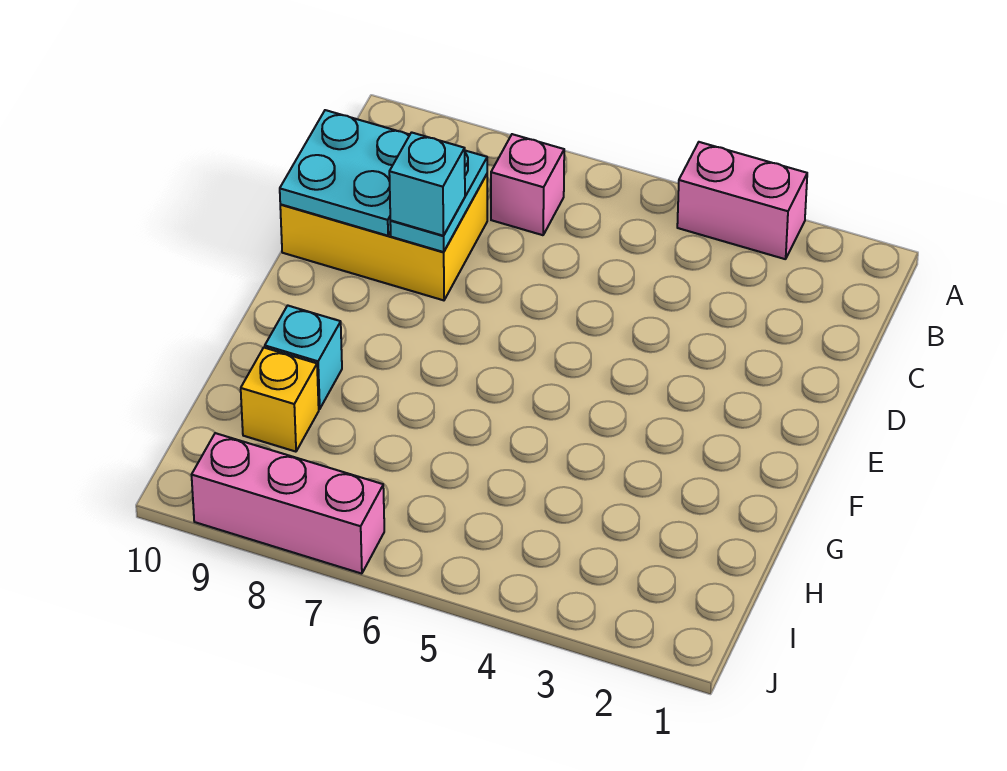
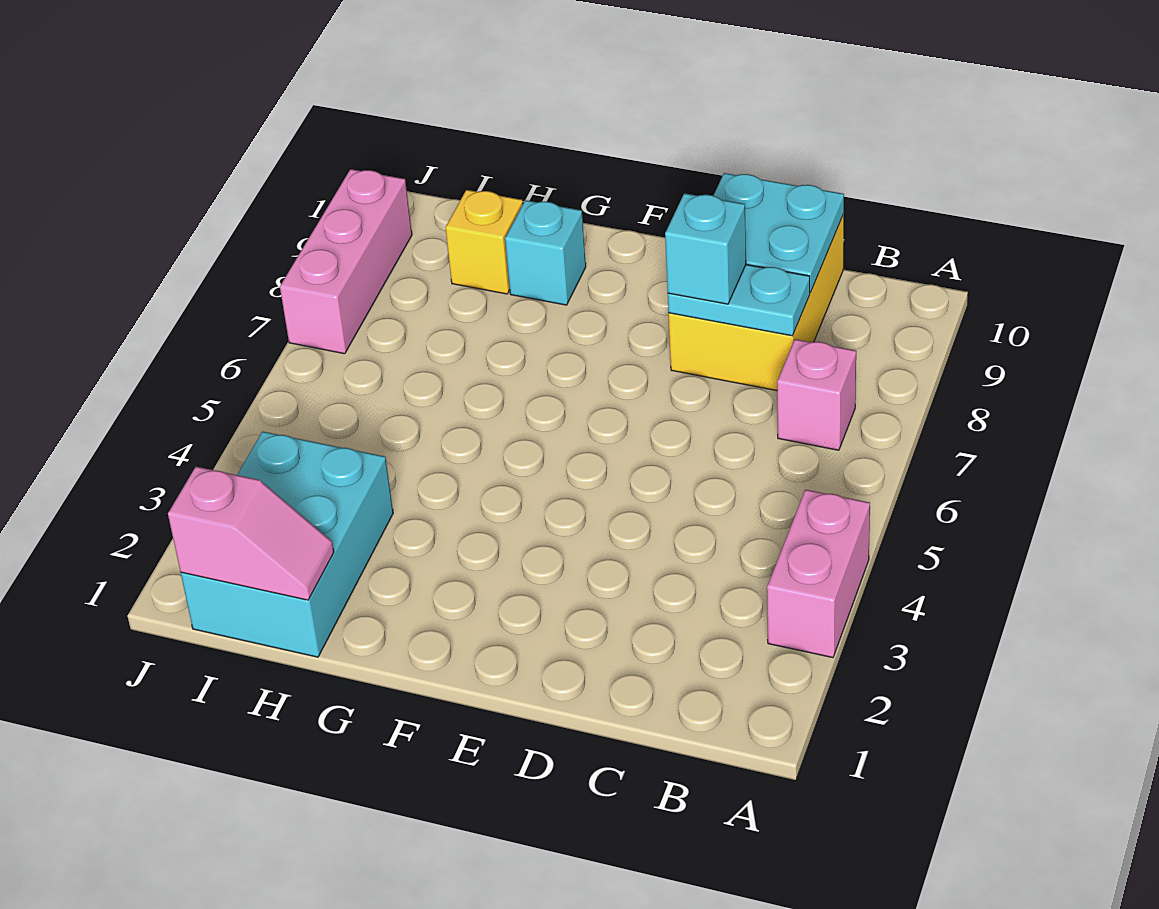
none -> cyan brick H1:I3 level 1
none -> pink slope H1:I1 level 2 top I

